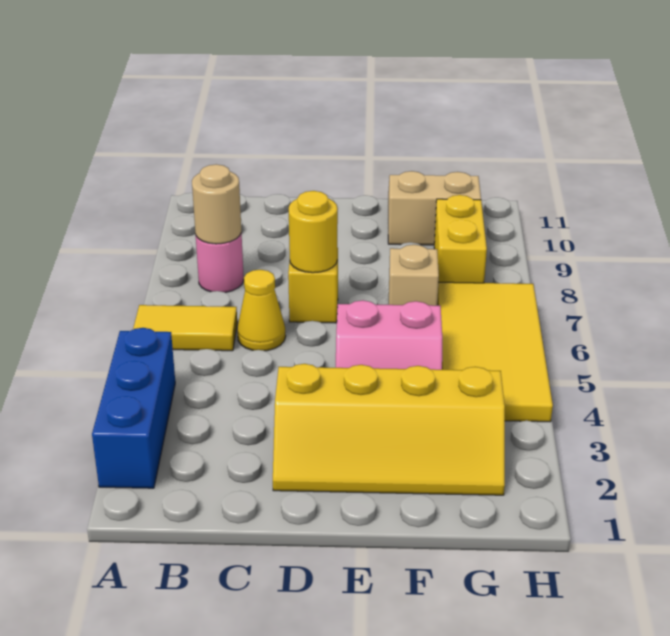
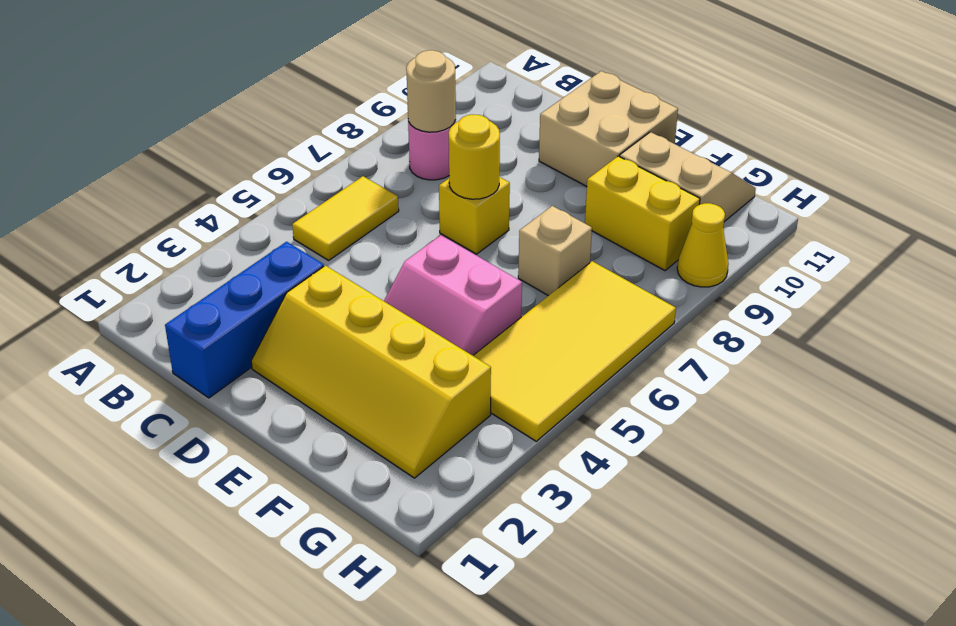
blue brick A2:A4 level 1 -> blue brick C1:C3 level 1
yellow tile A6:B6 level 1 -> yellow tile B5:B6 level 1
yellow cone C6 level 1 -> yellow cone H9 level 1
none -> tan brick D10:E11 level 1
yellow brick G8:G9 level 1 -> yellow brick F9:G9 level 1

